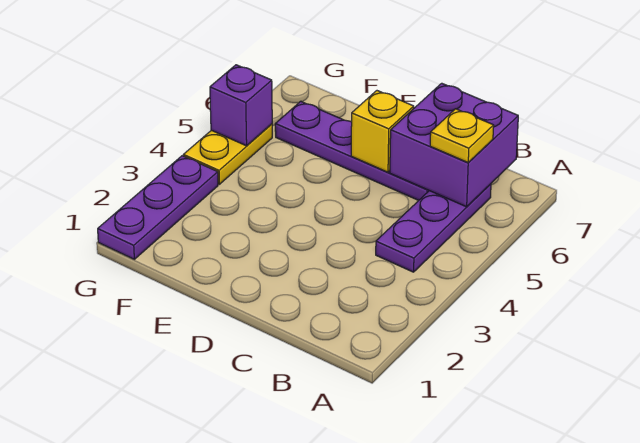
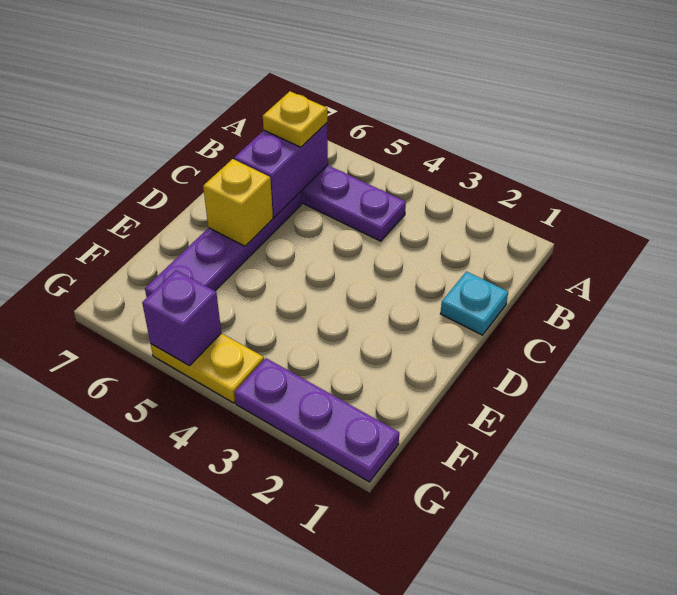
purple brick B6:C7 level 2 -> purple brick B6:C6 level 2
none -> cyan plate C1 level 1

